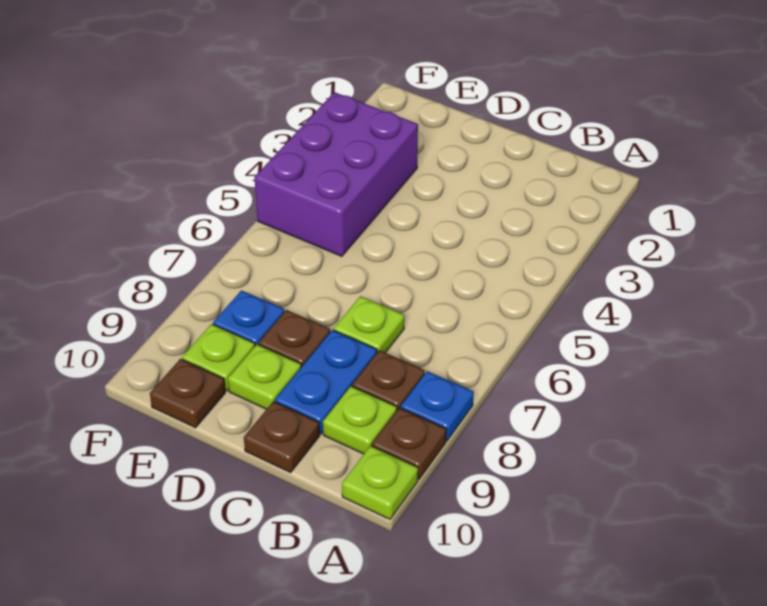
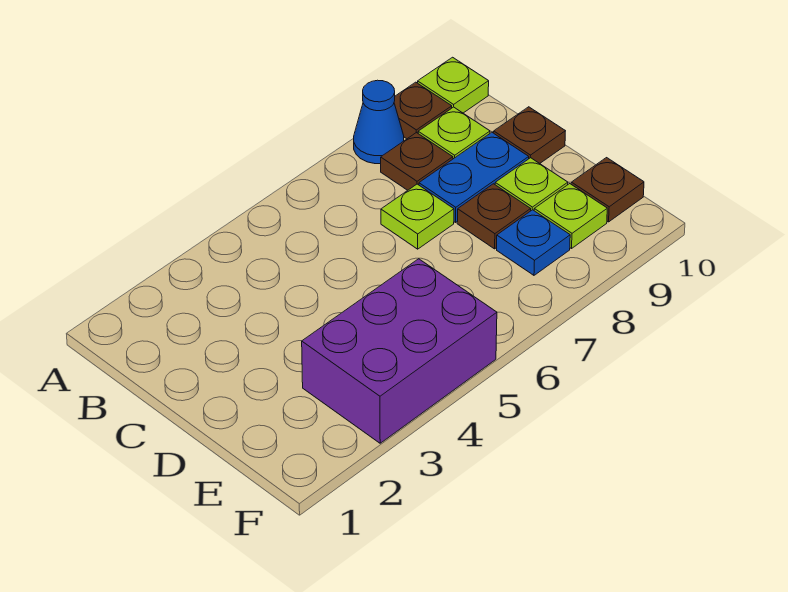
blue plate A8 level 1 -> blue cone A8 level 1

